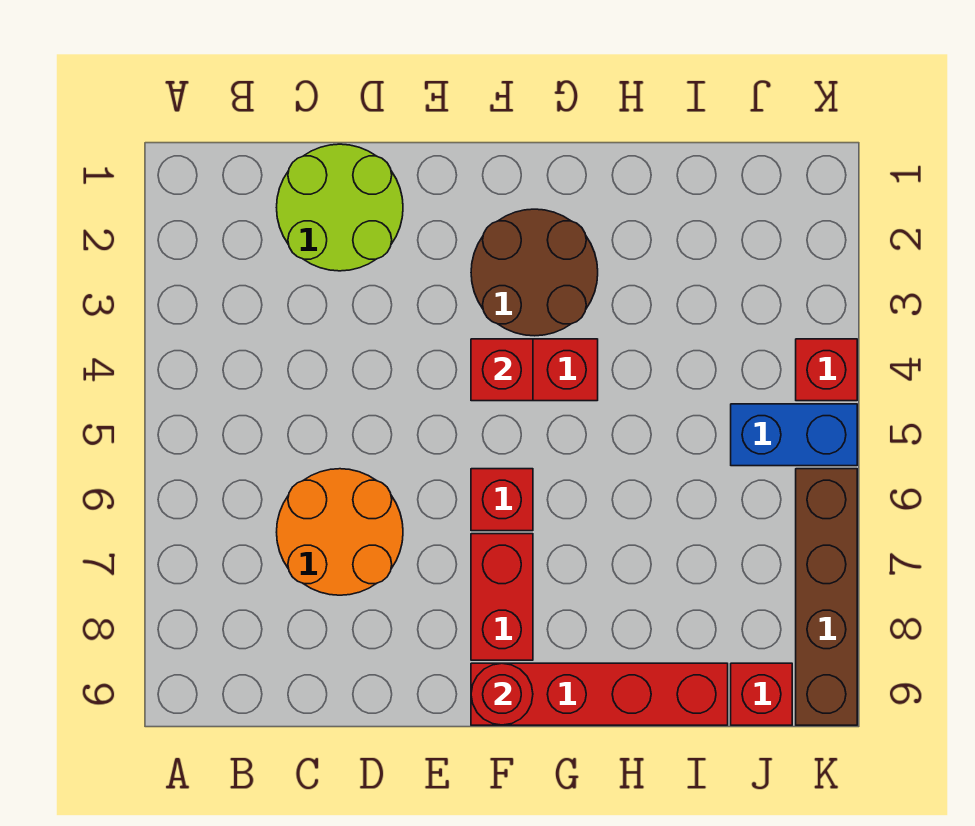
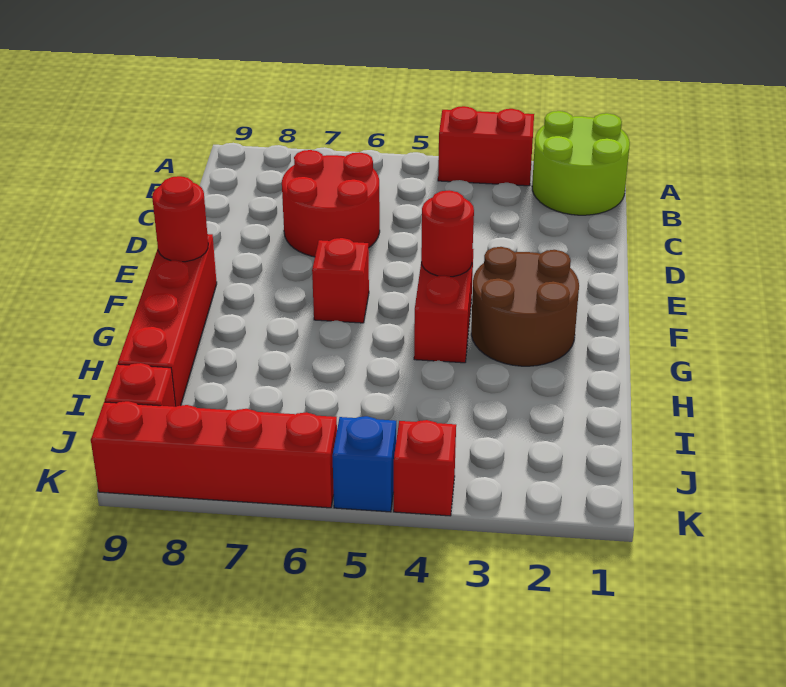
lime round brick C1:D2 level 1 -> lime round brick A1:B2 level 1
orange round brick C6:D7 level 1 -> red round brick C6:D7 level 1
red brick F4 level 2 -> red round brick F4 level 2
red brick F7:F8 level 1 -> red brick A3:A4 level 1
blue brick J5:K5 level 1 -> blue brick K5 level 1
brown brick K6:K9 level 1 -> red brick K6:K9 level 1

